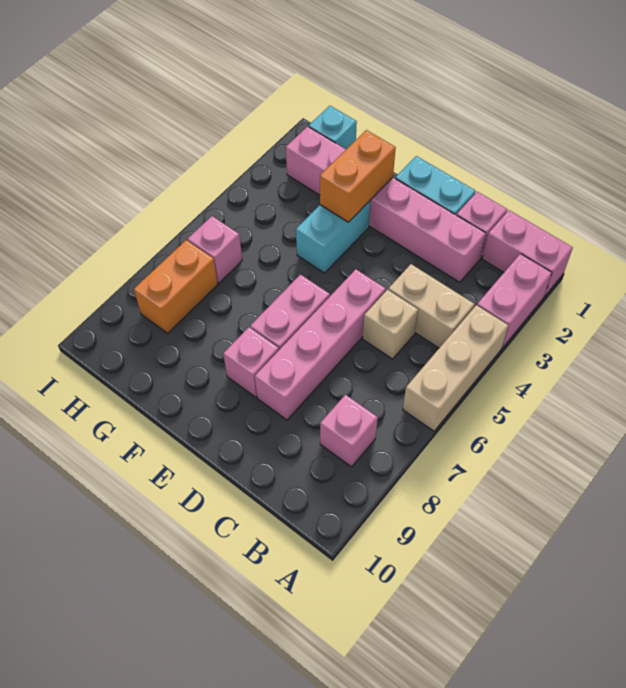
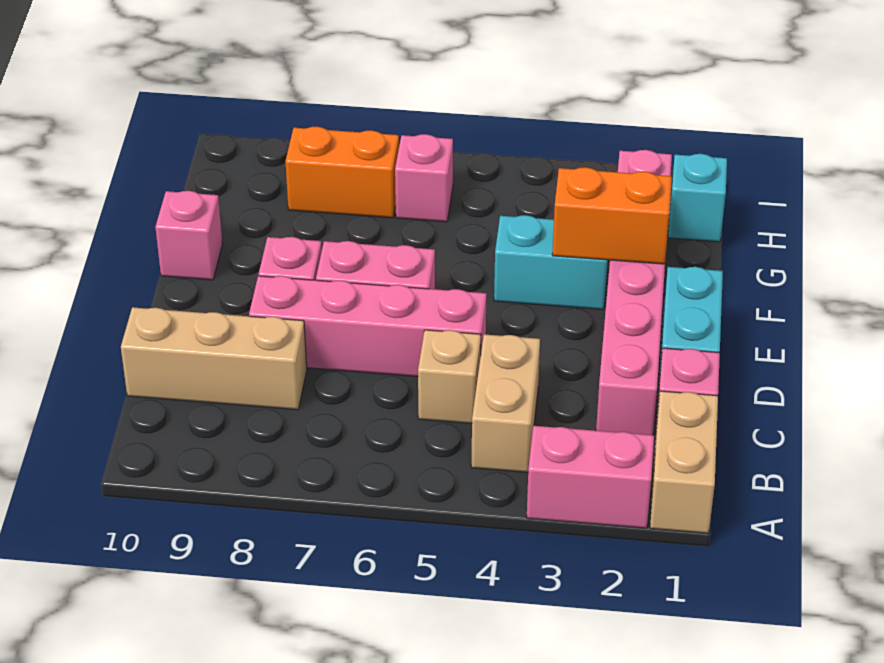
pink brick A1:B1 level 1 -> tan brick A1:B1 level 1
tan brick A4:A6 level 1 -> tan brick C8:C10 level 1
pink brick B8 level 1 -> pink brick F10 level 1

